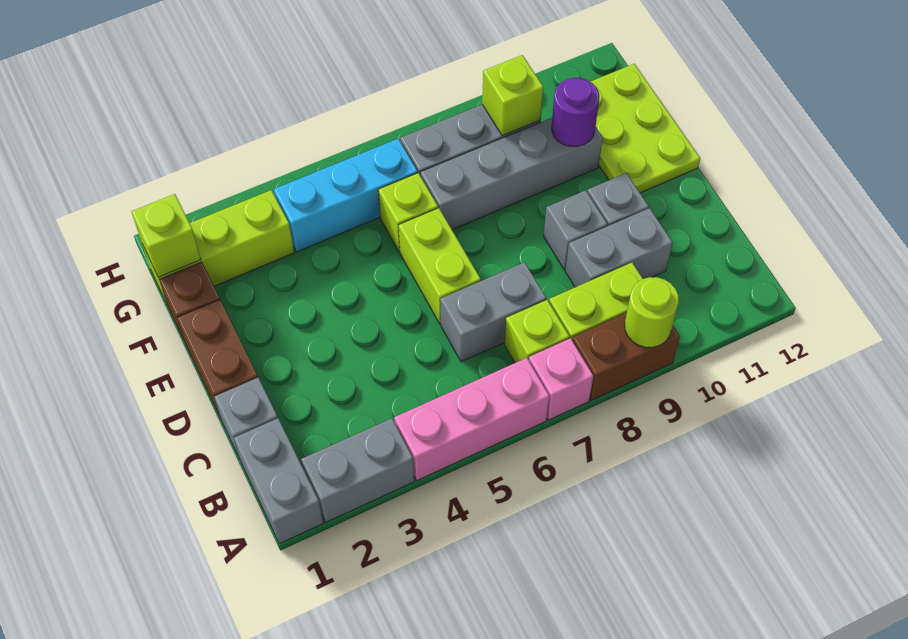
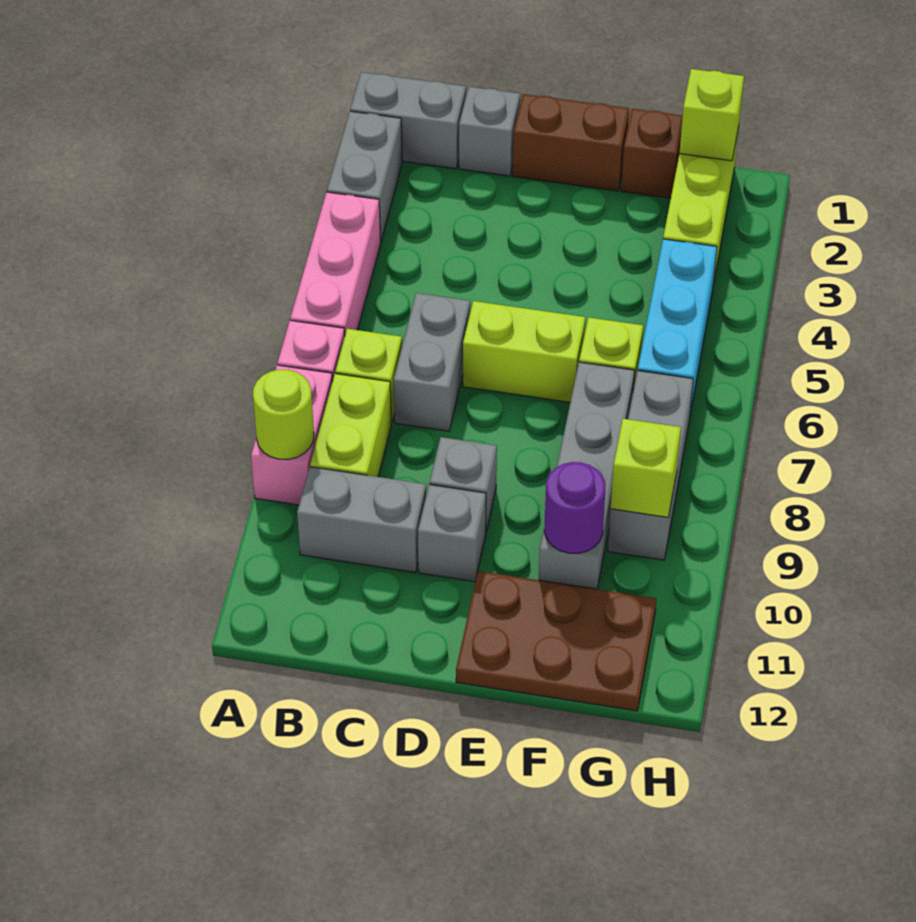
brown brick A8:A9 level 1 -> pink brick A8:A9 level 1
grey brick C9:C10 level 1 -> grey brick B10:C10 level 1
lime plate E11:G12 level 1 -> brown plate E11:G12 level 1

